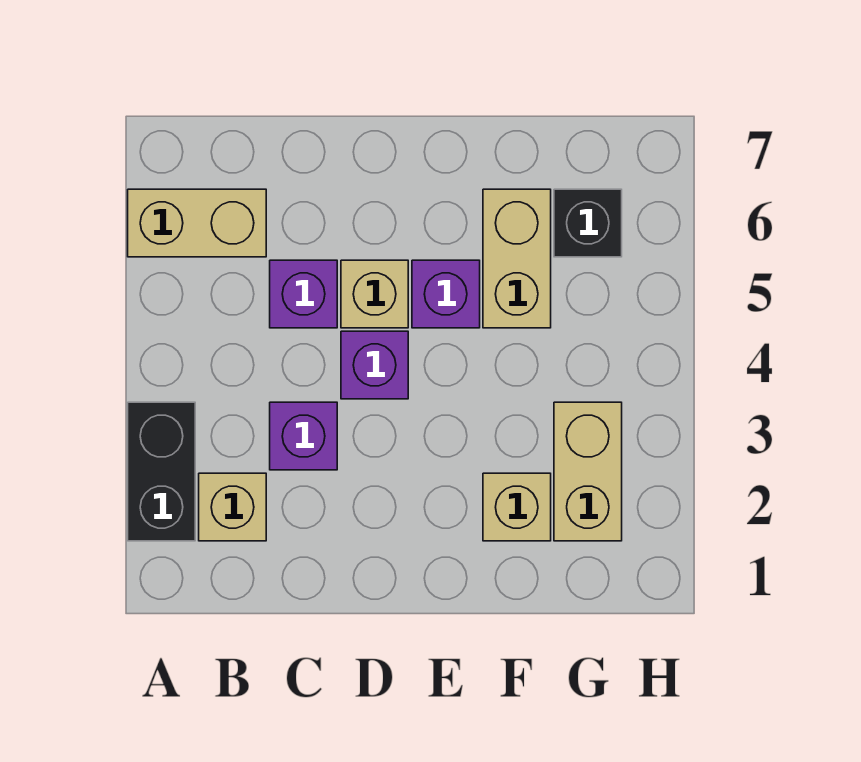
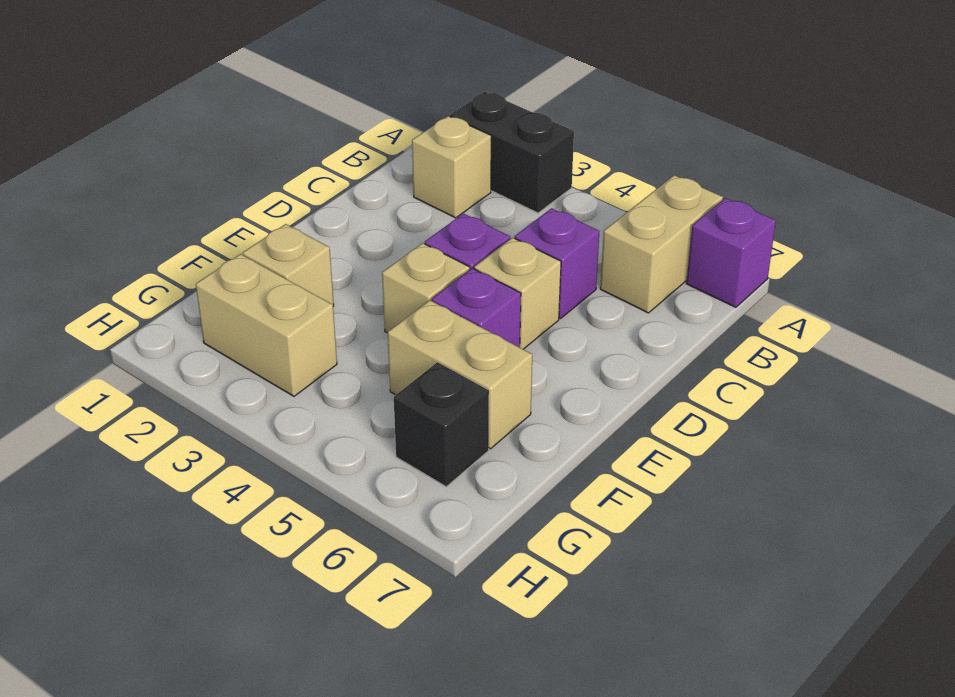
purple brick C3 level 1 -> purple brick A7 level 1
none -> tan brick E4 level 1

